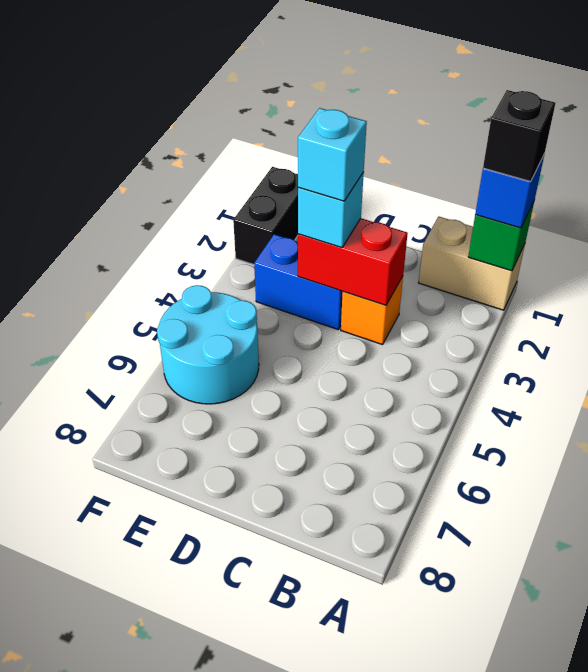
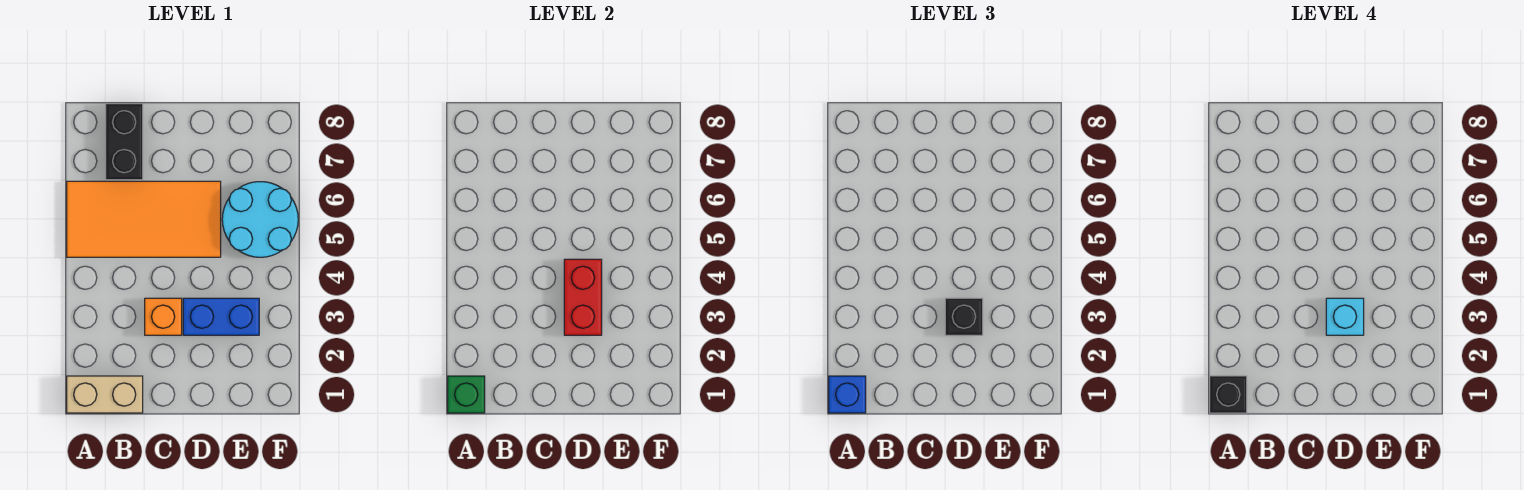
none -> orange tile A5:D6 level 1
red brick C3:D3 level 2 -> red brick D3:D4 level 2
cyan brick D3 level 3 -> black brick D3 level 3
black brick F1:F2 level 1 -> black brick B7:B8 level 1

